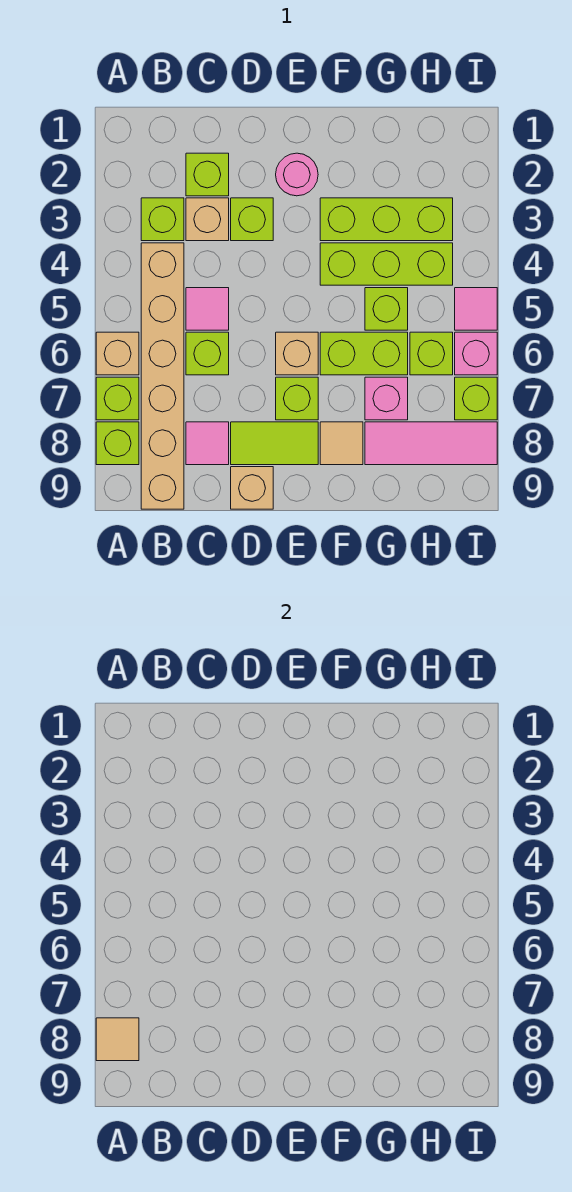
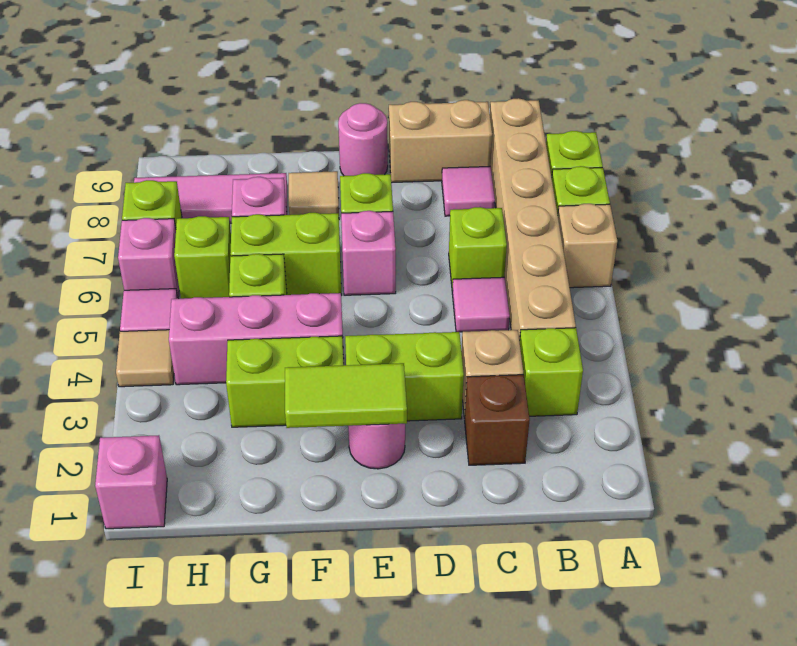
tan tile A8 level 2 -> tan tile I4 level 1
lime brick C2 level 1 -> brown brick C2 level 1
lime brick D3 level 1 -> lime brick D3:E3 level 1
lime tile D8:E8 level 1 -> lime tile E2:F2 level 2
tan brick D9 level 1 -> tan brick C9:D9 level 1
tan brick E6 level 1 -> pink brick E6 level 1
none -> pink round brick E9 level 1
lime brick F3:H3 level 1 -> lime brick F3:G3 level 1
lime brick F4:H4 level 1 -> pink brick F4:H4 level 1
none -> pink brick I1 level 1

